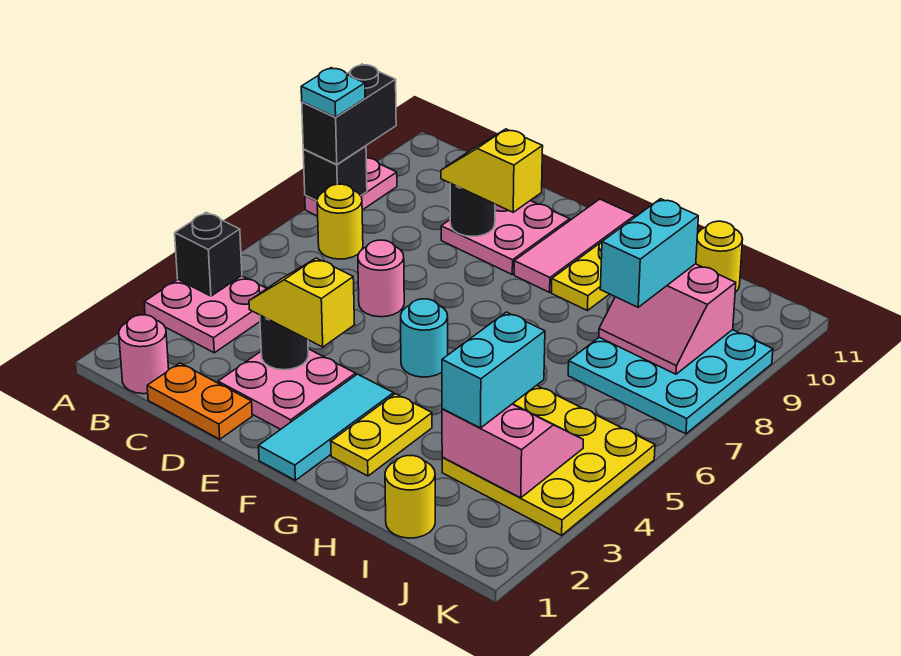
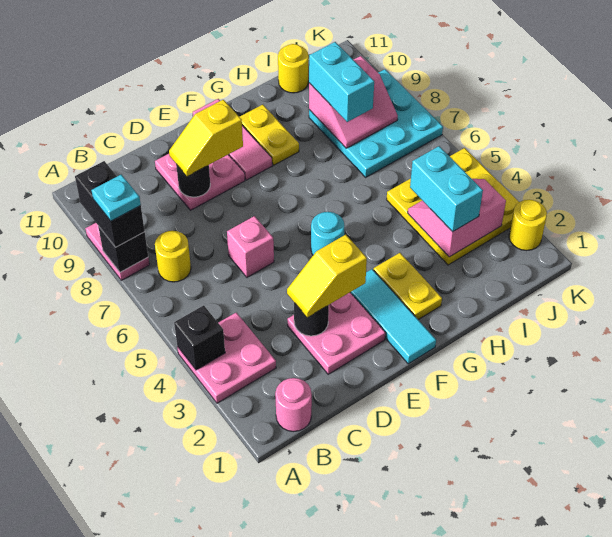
orange plate C1:D1 level 1 -> none
pink round brick D6 level 1 -> pink brick D6 level 1
yellow round brick I1 level 1 -> yellow round brick K2 level 1

